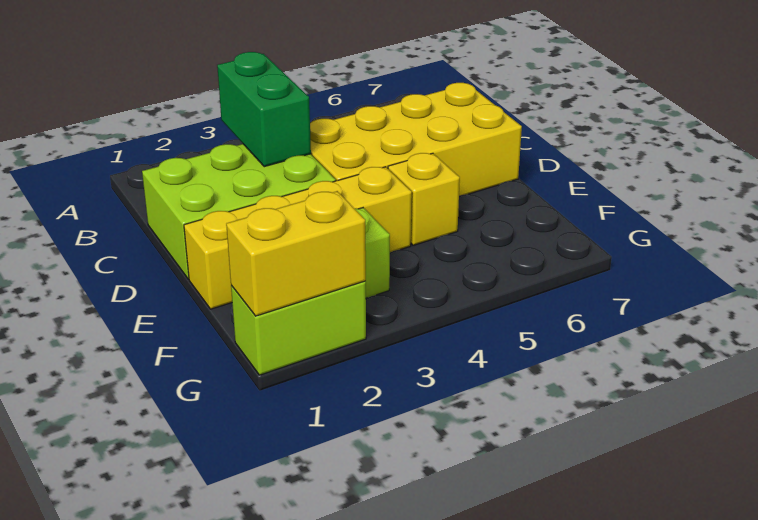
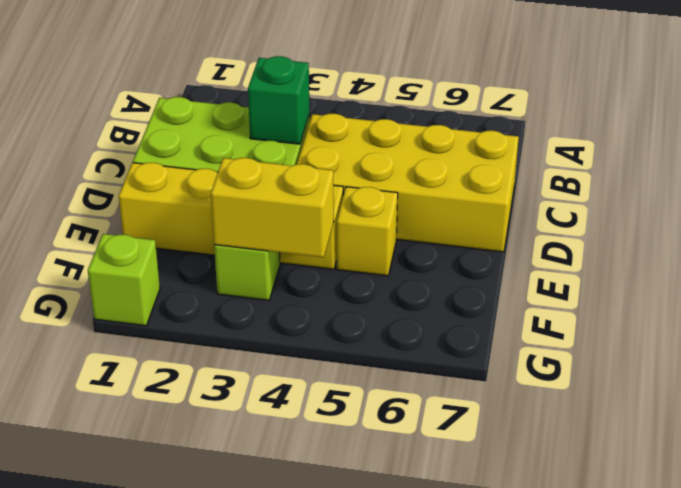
green brick B3:C3 level 2 -> green brick C3 level 2
lime brick G1:G2 level 1 -> lime brick G1 level 1
yellow brick G1:G2 level 2 -> yellow brick F3:F4 level 2

